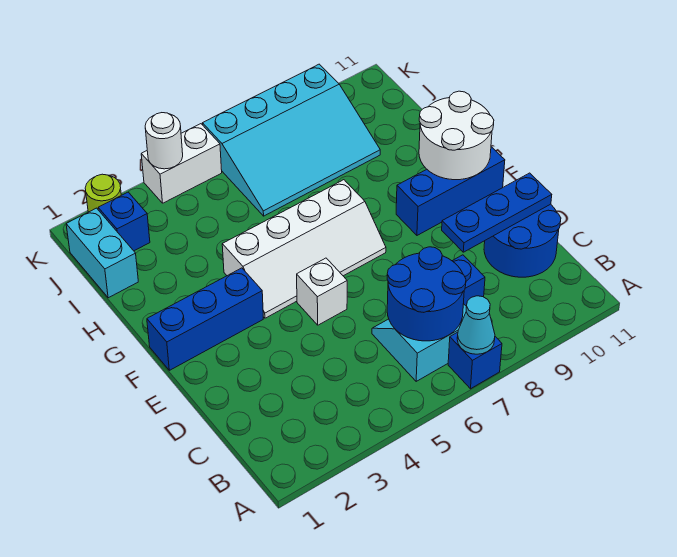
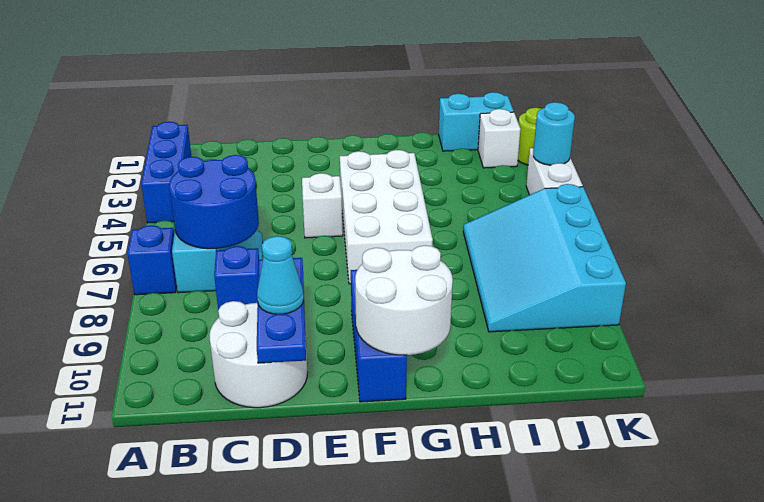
cyan cone A7 level 2 -> cyan cone D10 level 3
blue round brick C10:D11 level 1 -> white round brick C10:D11 level 1
blue brick F1:F3 level 1 -> blue brick A2:A4 level 1
white slope F4:G7 level 1 top G -> white brick F4:G7 level 1
blue brick J2 level 1 -> white brick J2 level 1
white round brick K4 level 2 -> cyan round brick K4 level 2

